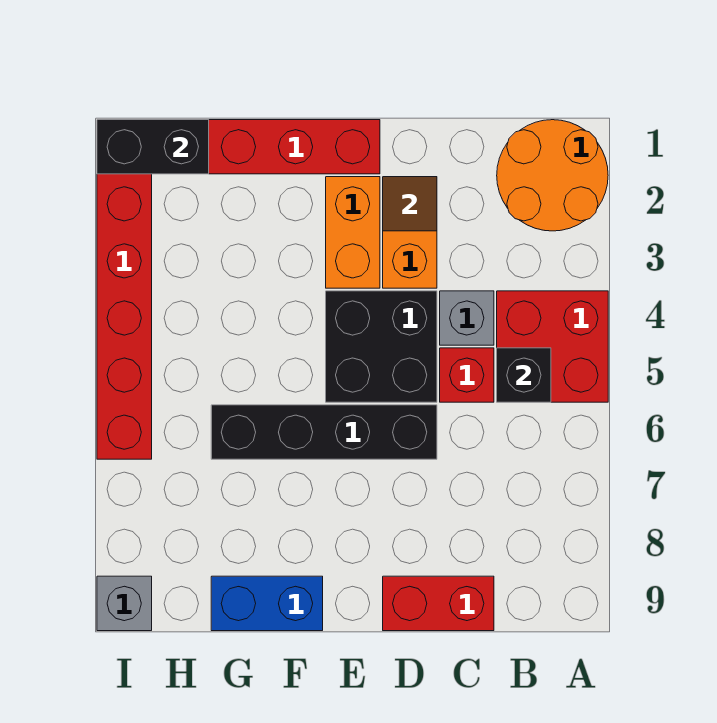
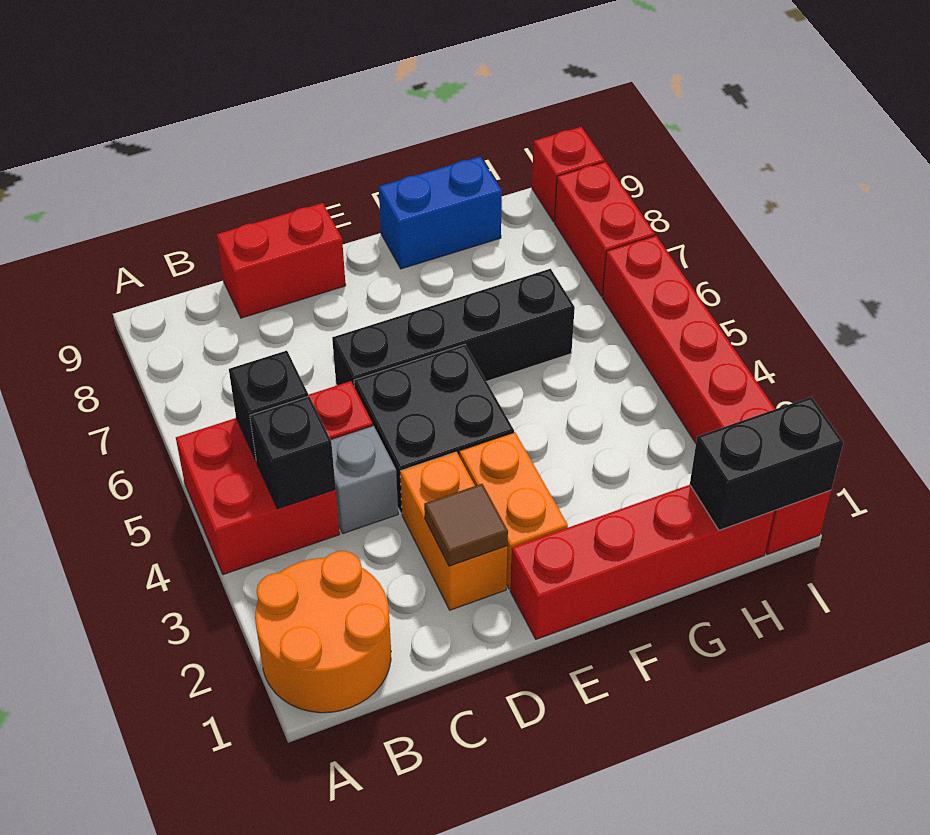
none -> black brick B4 level 2
none -> red brick I7:I8 level 1
grey brick I9 level 1 -> red brick I9 level 1

